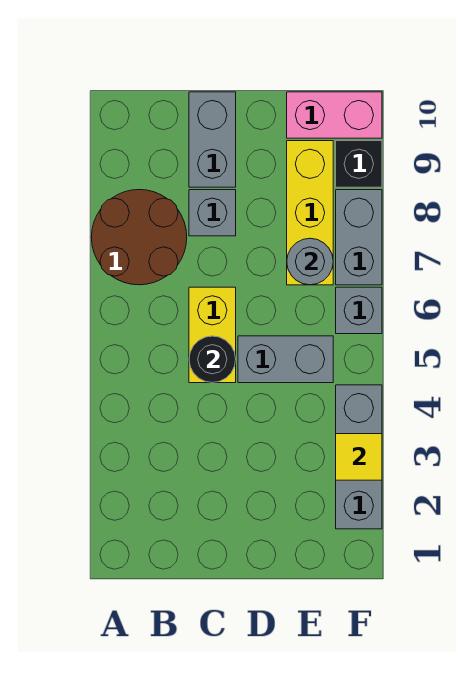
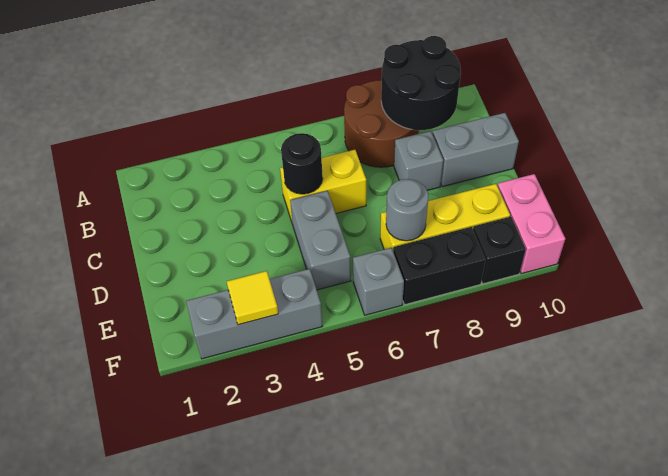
none -> black round brick A8:B9 level 2
grey brick F7:F8 level 1 -> black brick F7:F8 level 1

